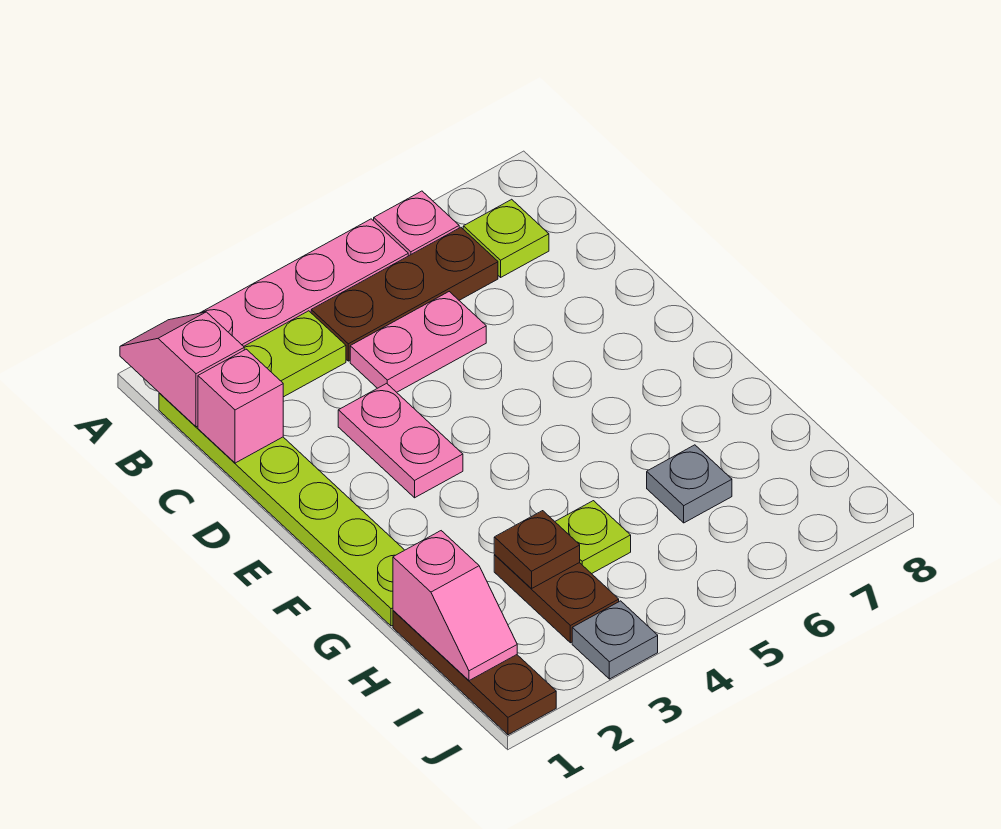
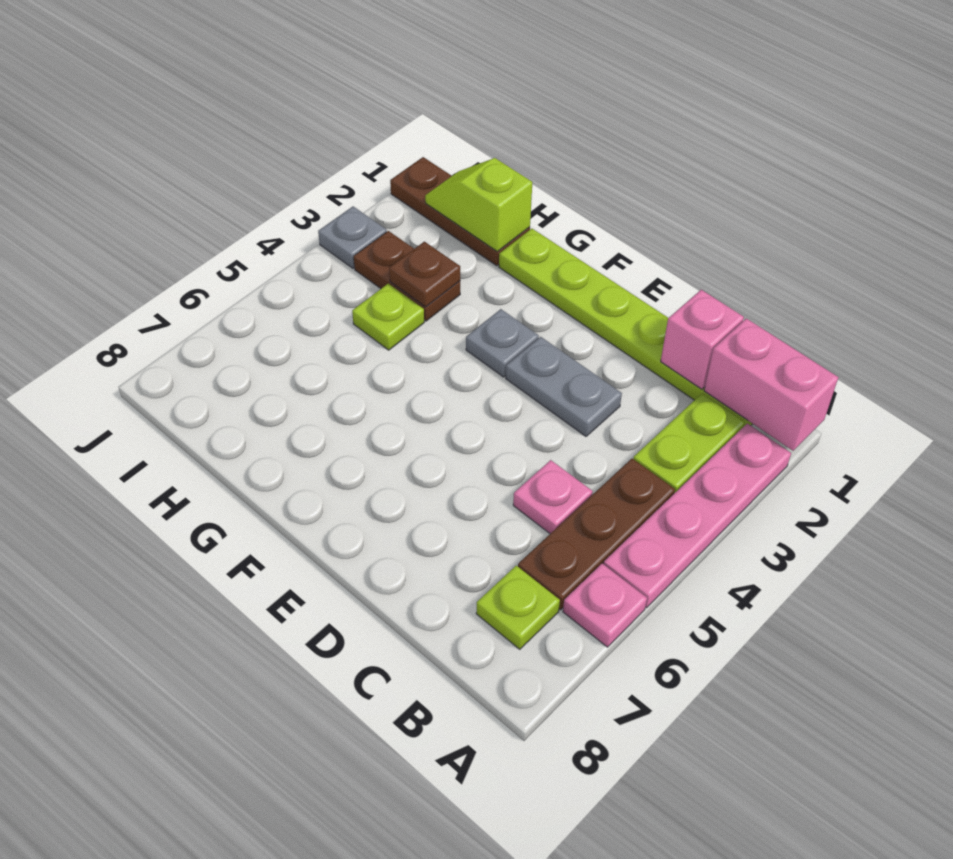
pink slope A1:B1 level 2 top B -> pink brick A1:B1 level 2
pink plate C4:C5 level 1 -> pink plate C5 level 1
pink plate D3:E3 level 1 -> grey plate D3:E3 level 1
pink slope H1:I1 level 2 top H -> lime slope H1:I1 level 2 top H
grey plate H6 level 1 -> grey plate F3 level 1

